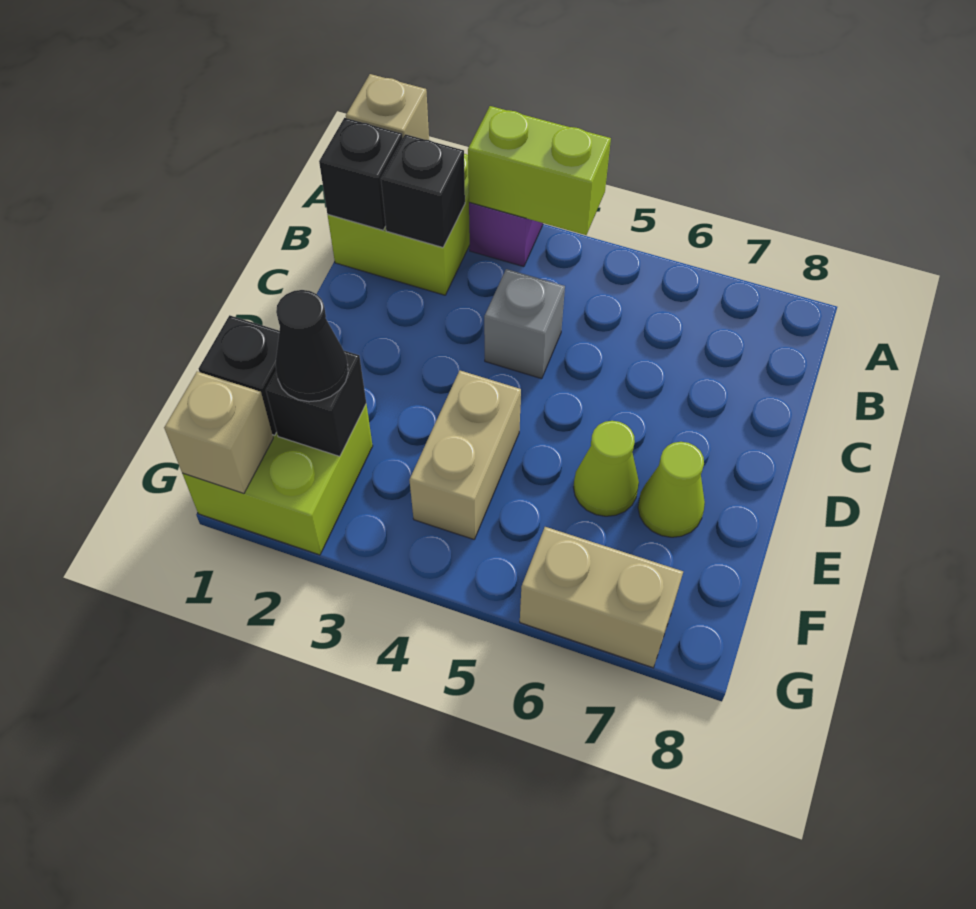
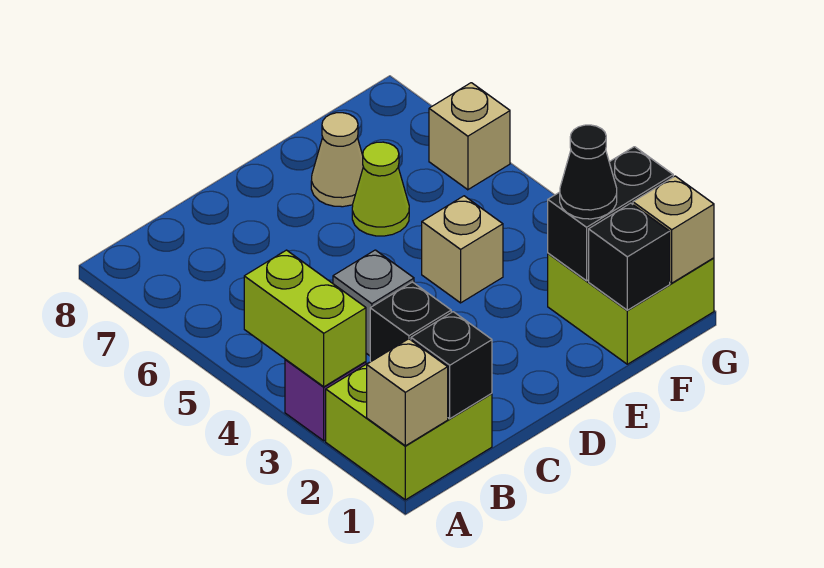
tan brick E4:F4 level 1 -> tan brick E4 level 1
lime cone E7 level 1 -> tan cone E7 level 1
black brick F2 level 2 -> black brick F2:G2 level 2
tan brick G6:G7 level 1 -> tan brick G6 level 1

